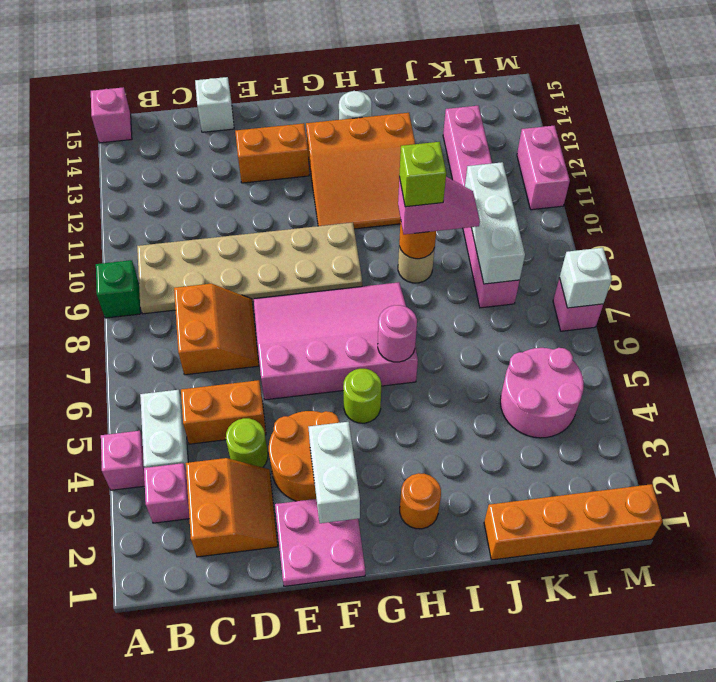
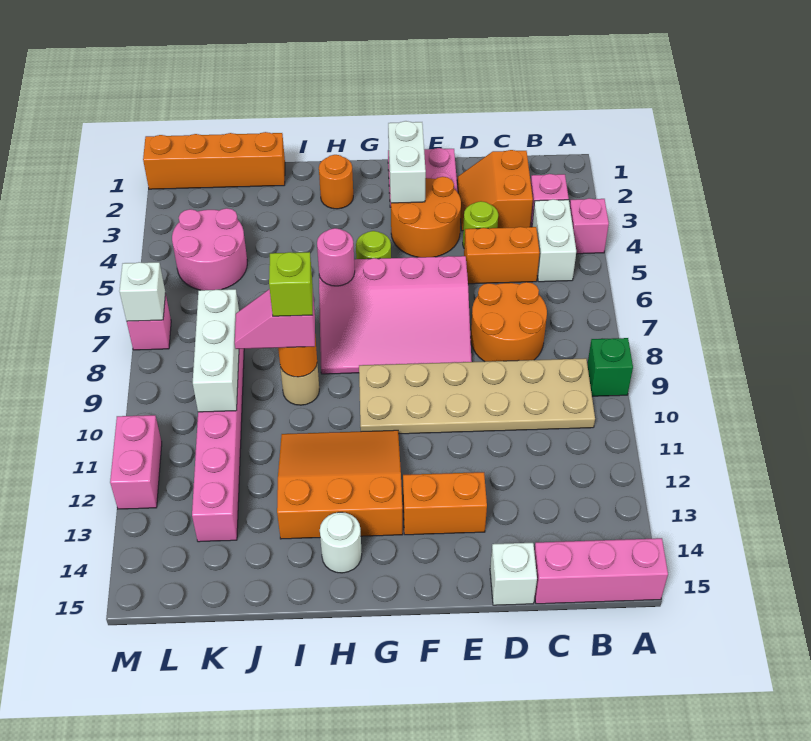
pink brick A15 level 1 -> pink brick A15:C15 level 1
orange slope C7:D8 level 1 top C -> orange round brick C7:D8 level 1

